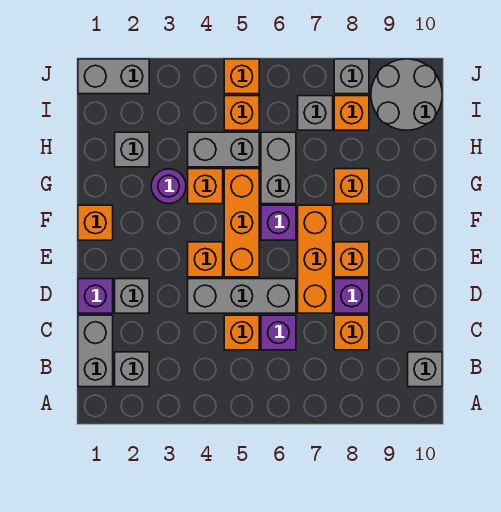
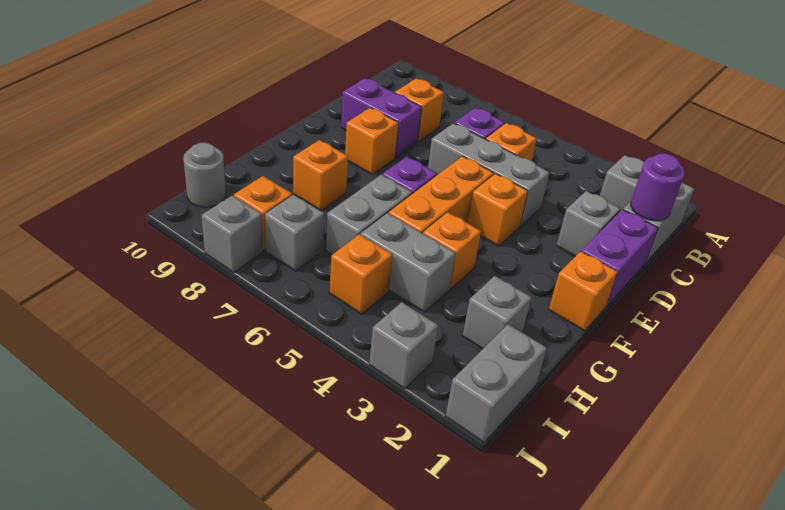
grey brick B10 level 1 -> grey brick J3 level 1
purple brick D1 level 1 -> purple brick D1:E1 level 1
orange brick D7:F7 level 1 -> none
purple brick D8 level 1 -> purple brick D8:D9 level 1
purple round brick G3 level 1 -> purple round brick C1 level 2
grey round brick I9:J10 level 1 -> grey round brick I10 level 1
grey brick J1:J2 level 1 -> grey brick I1:J1 level 1
orange brick J5 level 1 -> none

